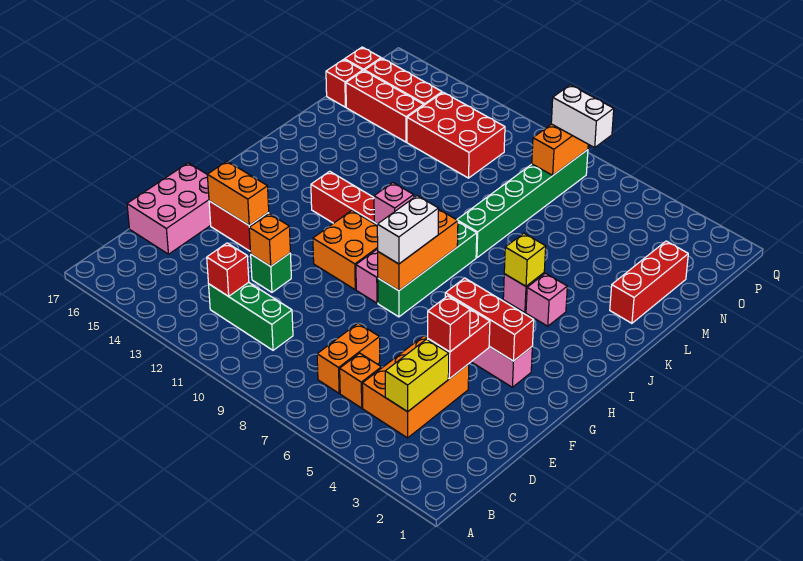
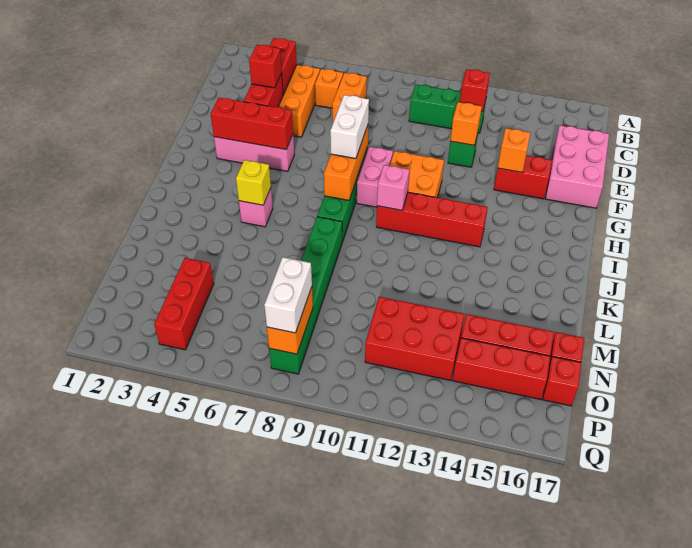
yellow brick C4:D4 level 2 -> red brick C4:D4 level 2
orange brick F14:F15 level 2 -> orange brick F14 level 2
pink brick J4 level 1 -> none
red brick L2:N2 level 1 -> red brick N4:P4 level 1
white brick P7:P8 level 3 -> white brick O8:P8 level 3

